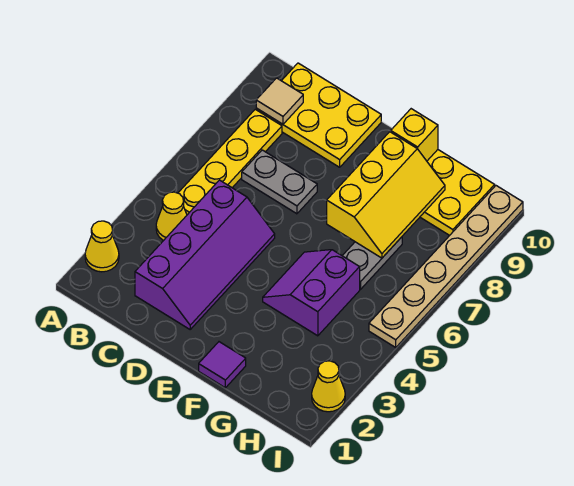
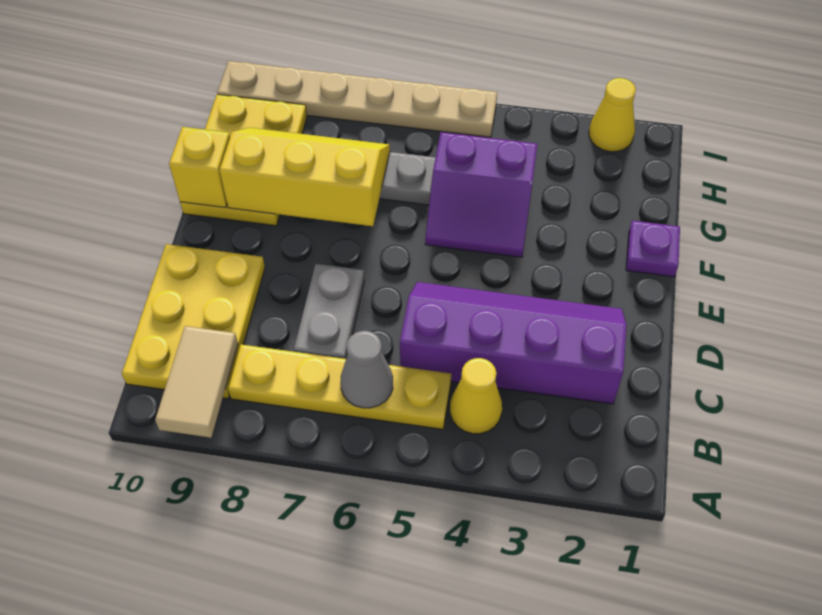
yellow cone A2 level 1 -> none
none -> grey cone B6 level 2
tan tile B9 level 2 -> tan tile A9:B9 level 2
purple tile F1 level 1 -> purple plate F1 level 1

